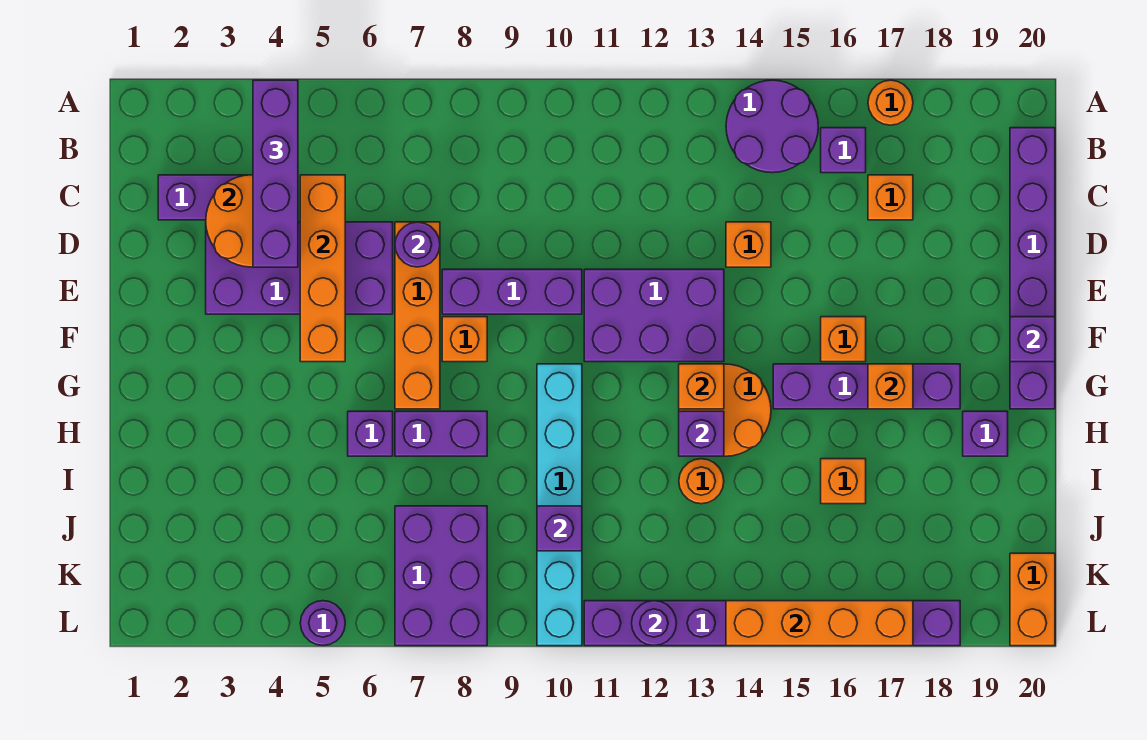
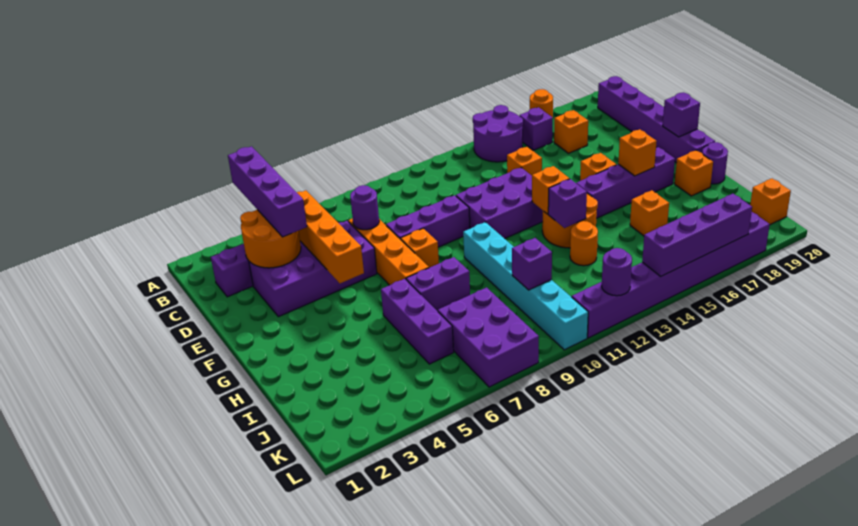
purple brick H6 level 1 -> purple brick H6:J6 level 1
purple brick H19 level 1 -> orange brick H19 level 1
orange brick K20:L20 level 1 -> orange brick K20 level 1
purple round brick L5 level 1 -> purple round brick H20 level 1
orange brick L14:L17 level 2 -> purple brick L14:L17 level 2

